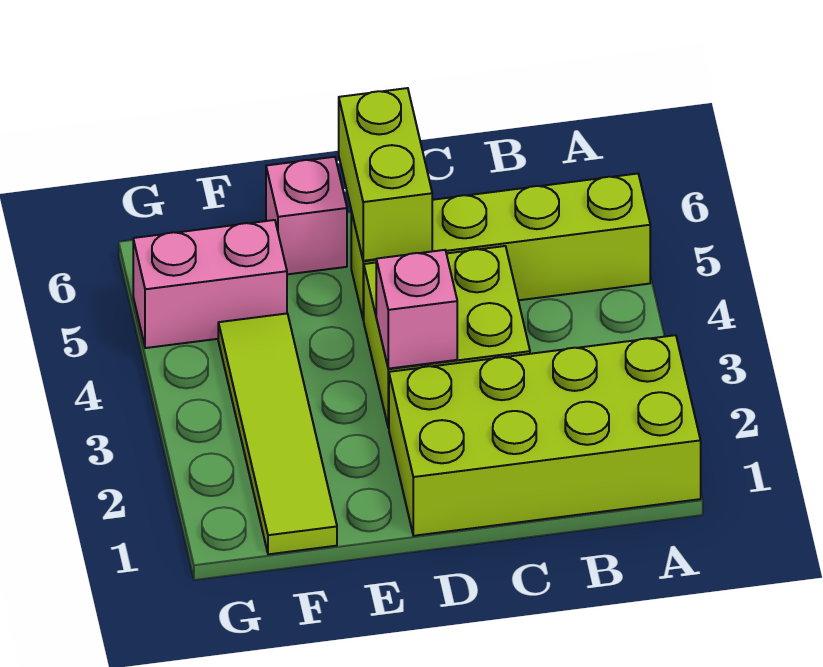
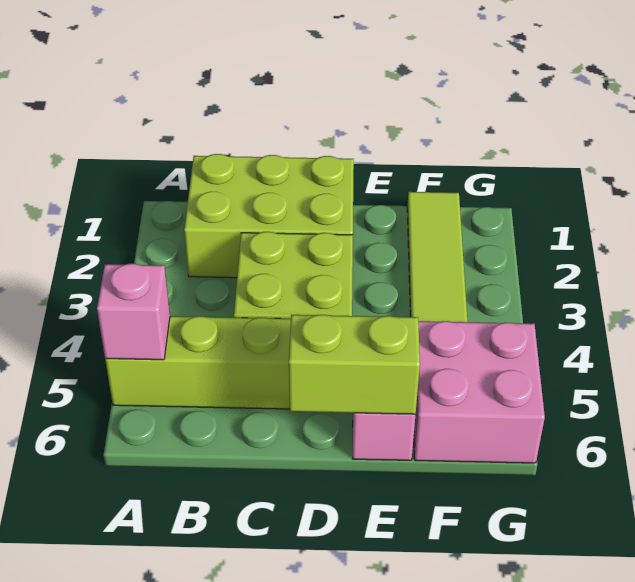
lime brick A1:D2 level 1 -> lime brick B1:D2 level 1
pink brick D3 level 2 -> pink brick A5 level 2
lime brick D5:D6 level 2 -> lime brick D6:E6 level 2
pink brick F5:G5 level 1 -> pink brick F5:G6 level 1

